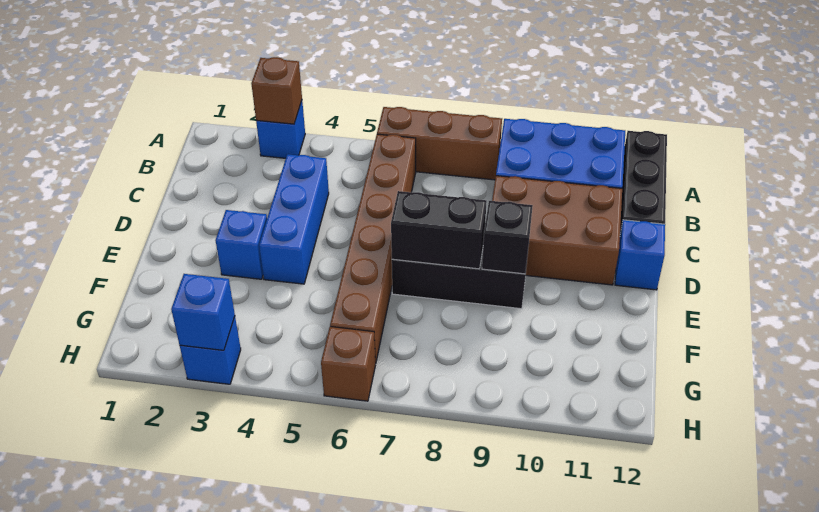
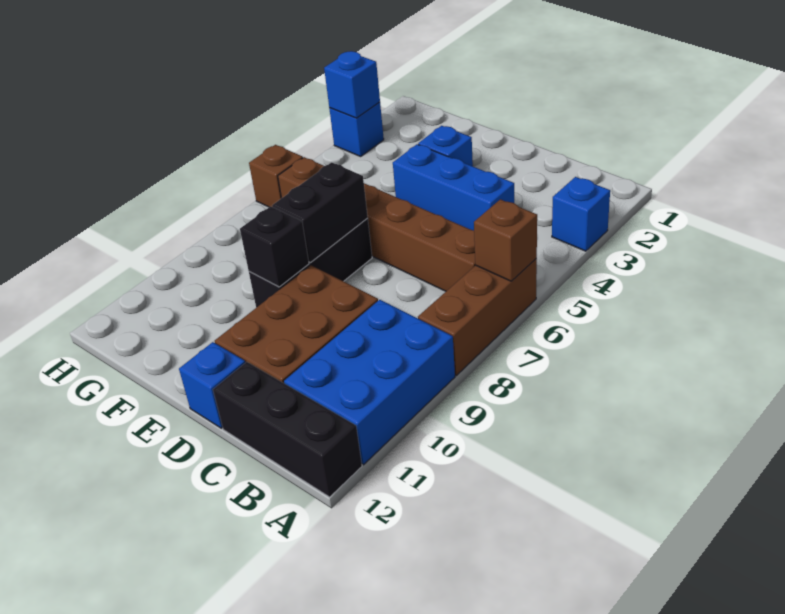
brown brick A3 level 2 -> brown brick A6 level 2

